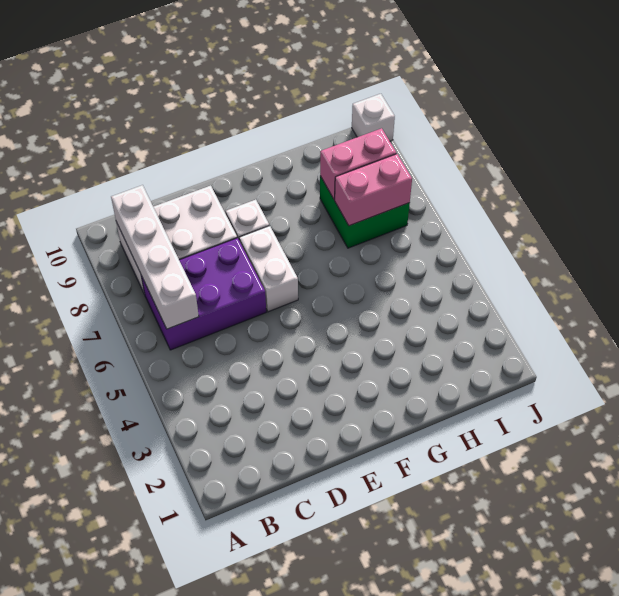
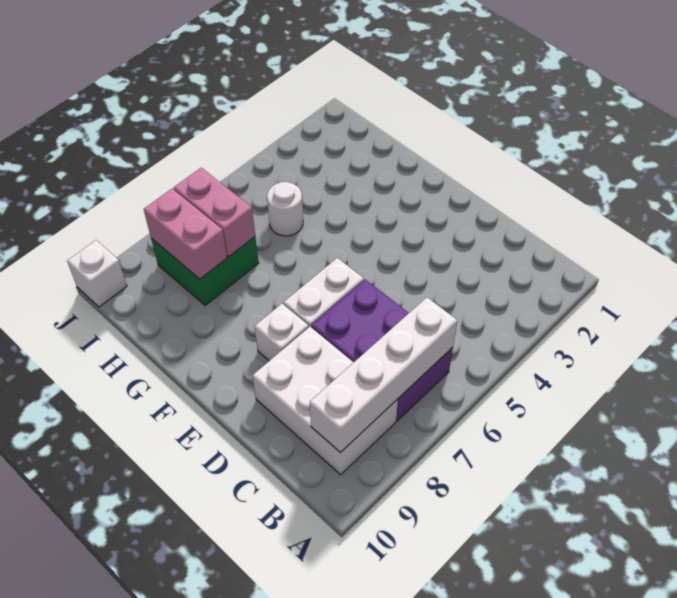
none -> white round brick H5 level 1

